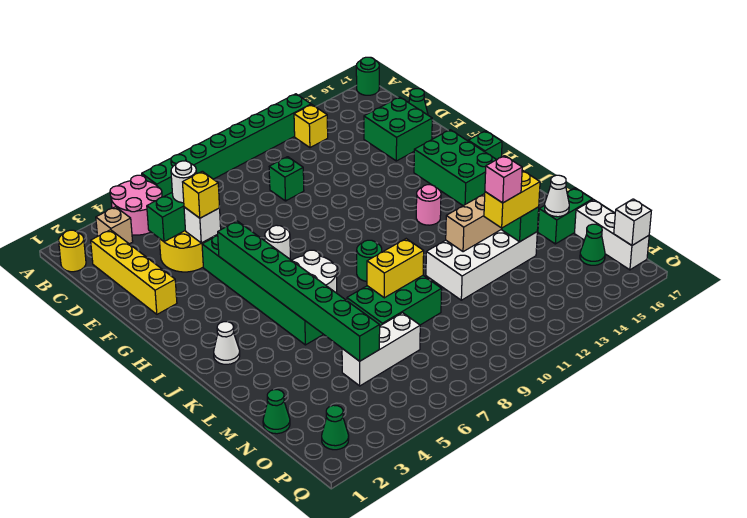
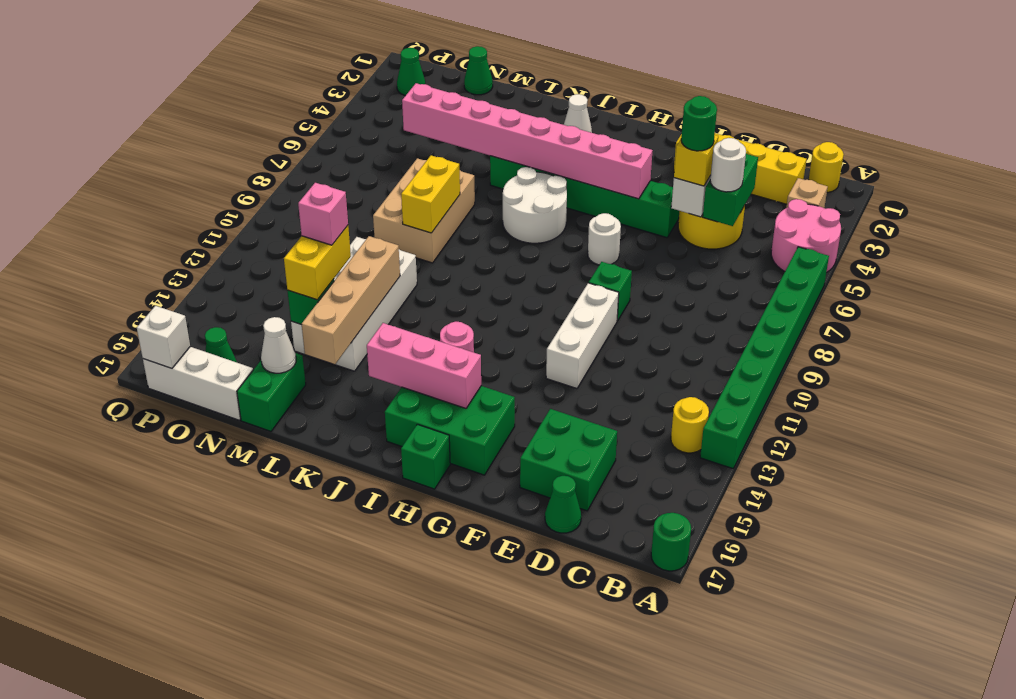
yellow brick B13 level 1 -> yellow round brick B13 level 1
green brick D10 level 1 -> green brick F9 level 1
green brick G5:N5 level 2 -> pink brick G5:N5 level 2
none -> pink brick H15:J15 level 2
green round brick J9 level 1 -> green round brick E5 level 4
green brick L7:M9 level 1 -> tan brick L7:M9 level 1
white brick N5:N7 level 1 -> white brick F10:F12 level 1

